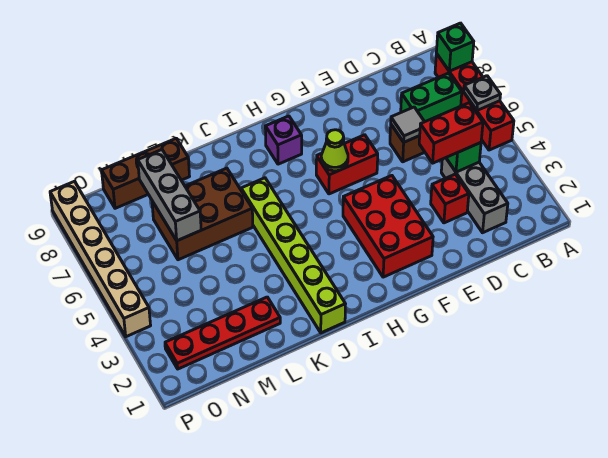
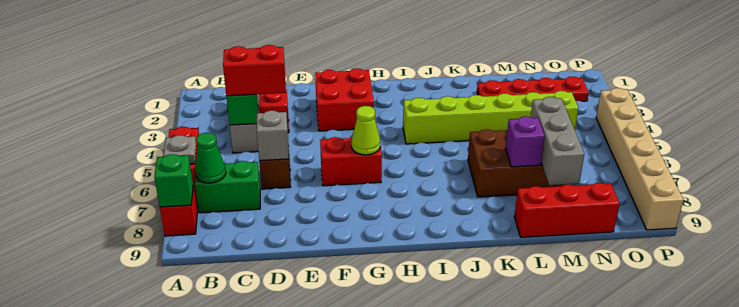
none -> green cone B7 level 2
grey tile D6 level 2 -> grey brick D6 level 2
red brick F2:G4 level 1 -> red brick F2:G3 level 1
purple brick H8 level 1 -> purple brick L7 level 2
lime brick J1:J6 level 1 -> lime brick I4:N4 level 1
brown brick L9:N9 level 1 -> red brick L9:N9 level 1

